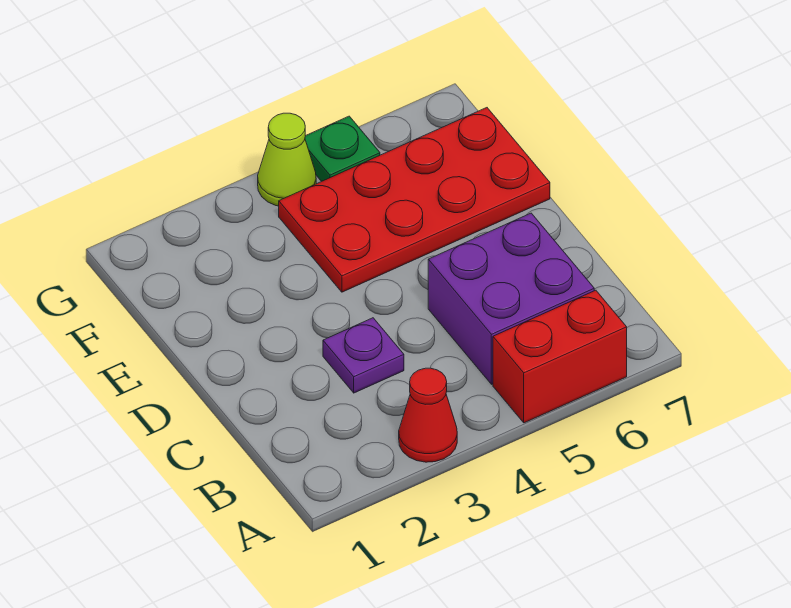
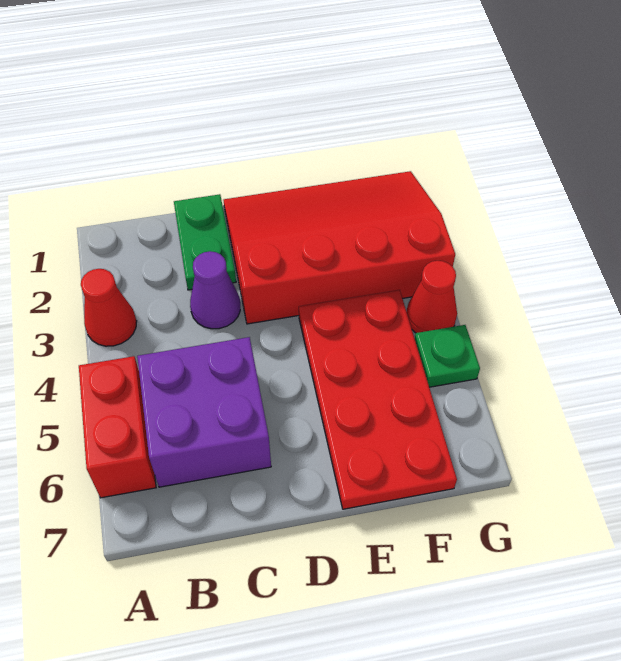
none -> green plate C1:C2 level 1
purple plate C3 level 1 -> purple cone C3 level 1
none -> red slope D1:G3 level 1 top 3
lime cone G4 level 1 -> red cone G4 level 1

